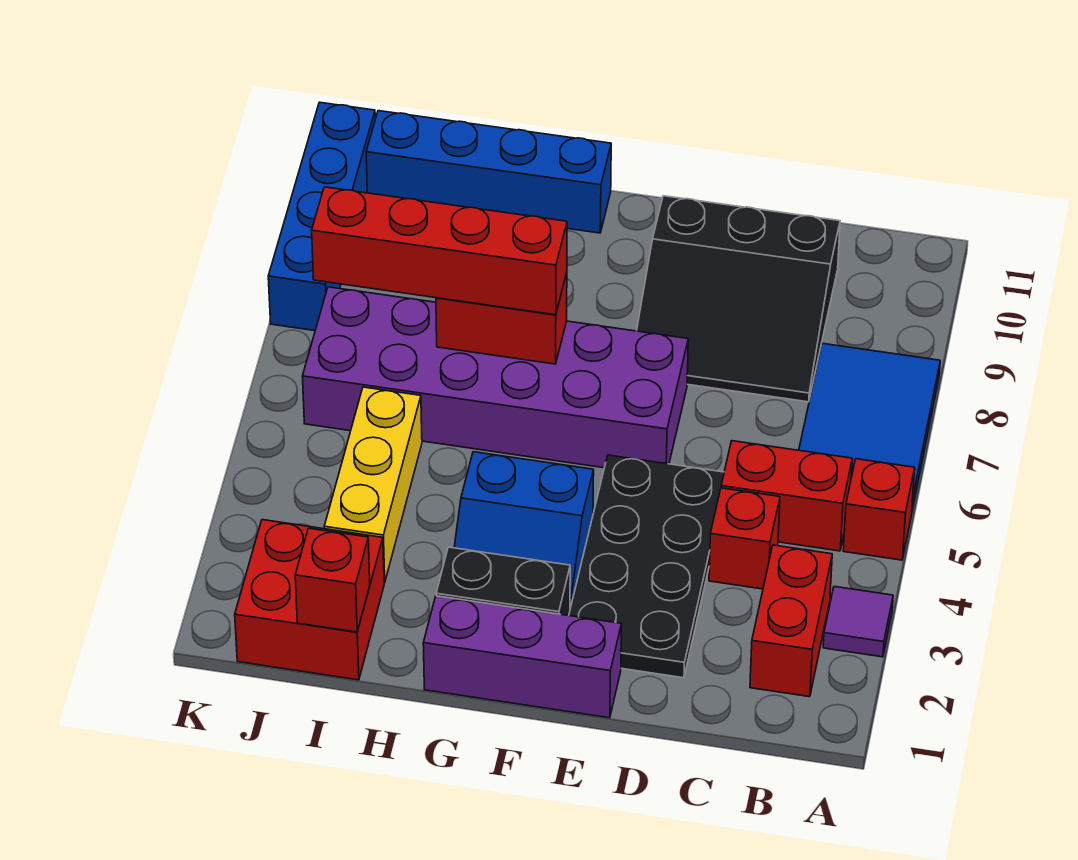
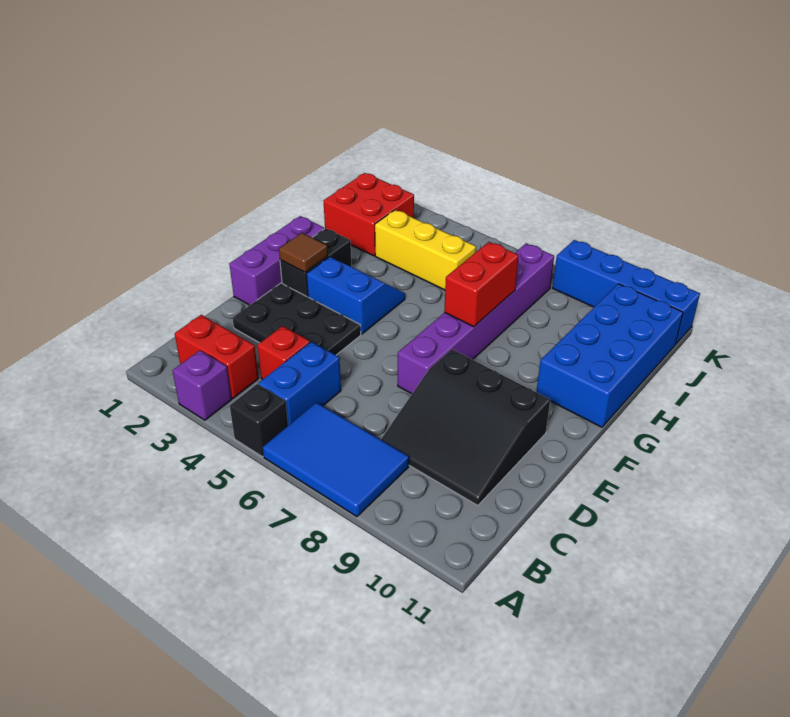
purple tile A3 level 1 -> purple brick A3 level 1
red brick A5 level 1 -> black brick A5 level 1
red brick B5:C5 level 1 -> blue brick B5:C5 level 1
black slope C8:E10 level 1 top 10 -> black slope C8:E10 level 1 top E
black plate D2:E5 level 1 -> black plate D2:E4 level 1
purple brick E6:J7 level 1 -> purple brick E7:J7 level 1
none -> brown tile F2 level 2
blue slope F3:G4 level 1 top 4 -> blue slope F3:G4 level 1 top F
red brick G7:J7 level 3 -> none
blue brick G11:J11 level 1 -> blue brick G10:J11 level 1
red brick I1 level 2 -> none

